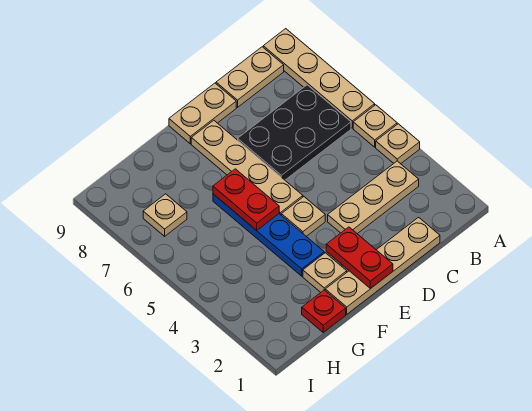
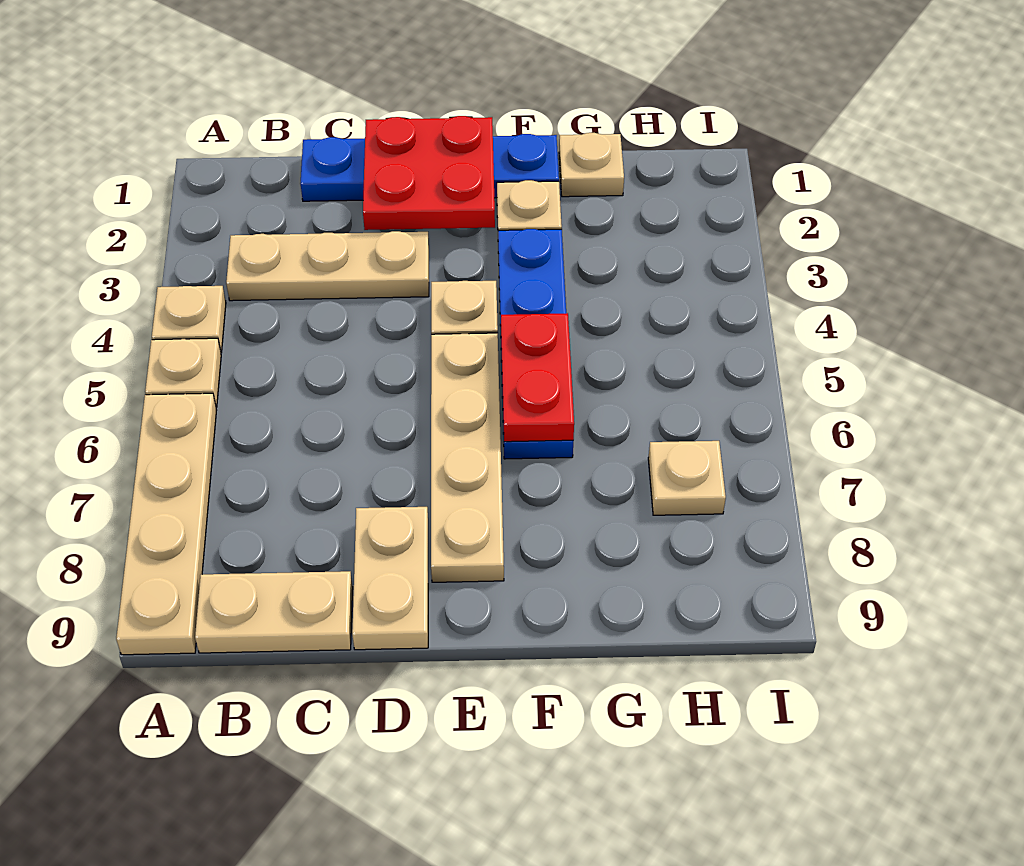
black plate B6:D7 level 1 -> none
tan plate C1:F1 level 1 -> blue plate C1:F1 level 1
tan plate D9:E9 level 1 -> tan plate D8:D9 level 1
red plate E1:E2 level 2 -> red plate D1:E2 level 2
red plate G1 level 1 -> tan plate G1 level 1

